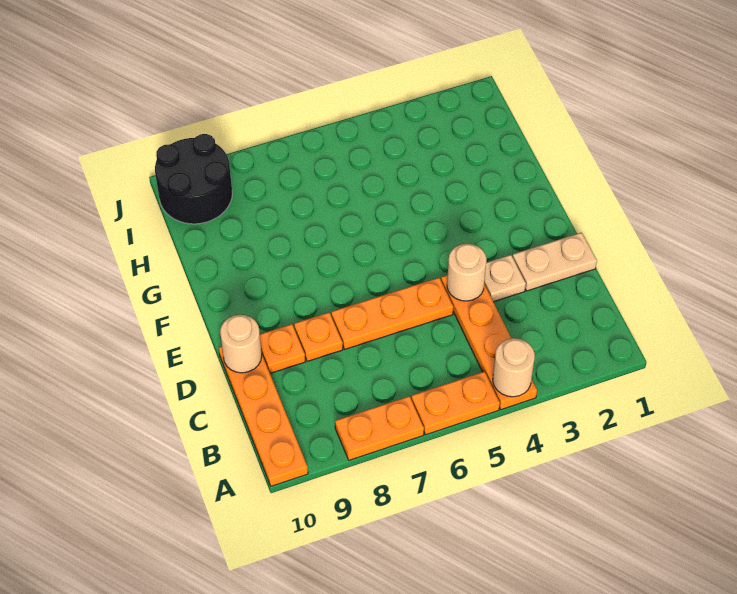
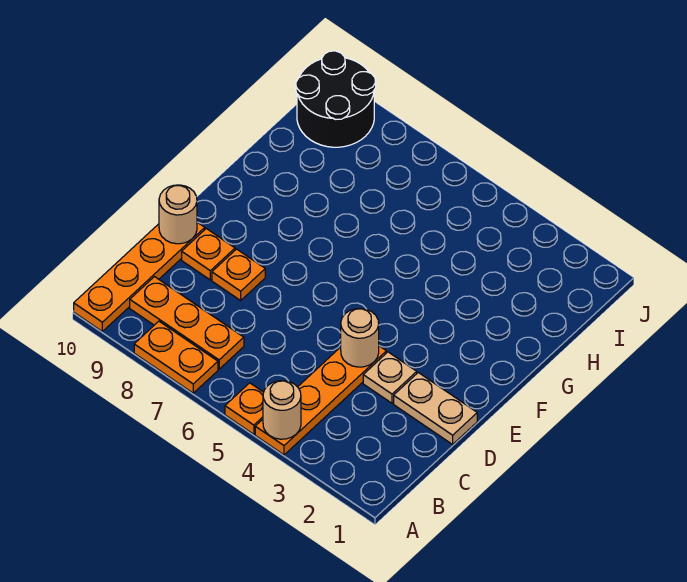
orange plate A5:A6 level 1 -> orange plate A5 level 1
orange plate D5:D7 level 1 -> orange plate B7:B9 level 1

